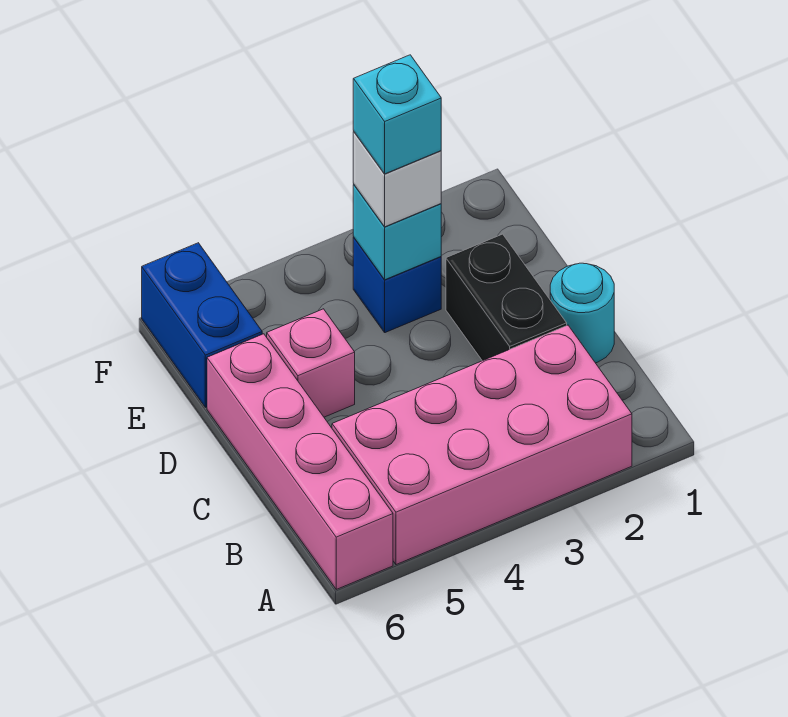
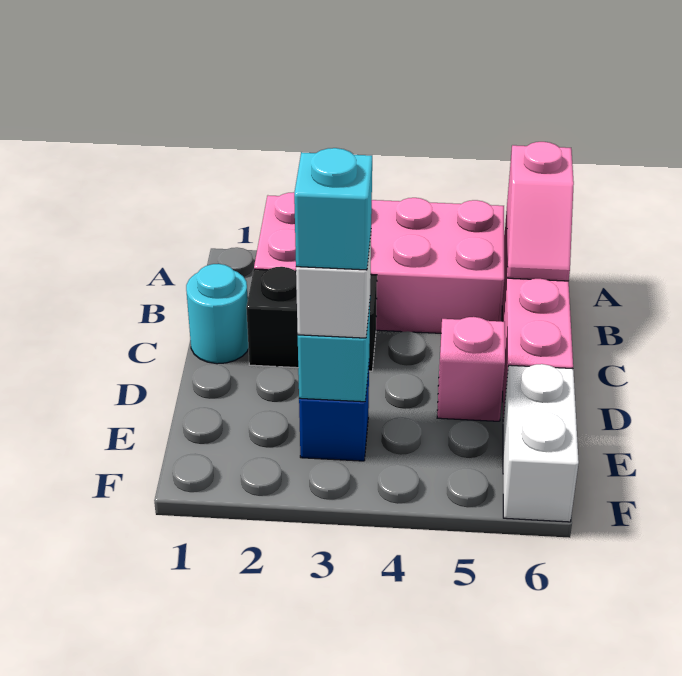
none -> pink slope A6:B6 level 2 top A
black brick C2:D2 level 1 -> black brick C2:C3 level 1
blue brick E6:F6 level 1 -> white brick E6:F6 level 1

